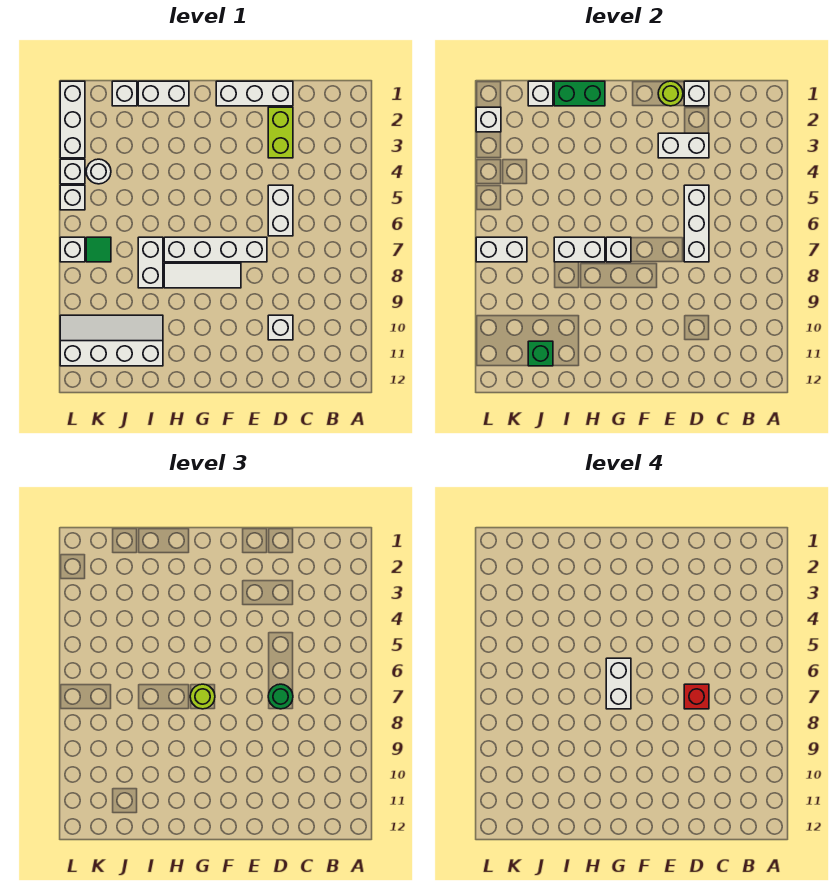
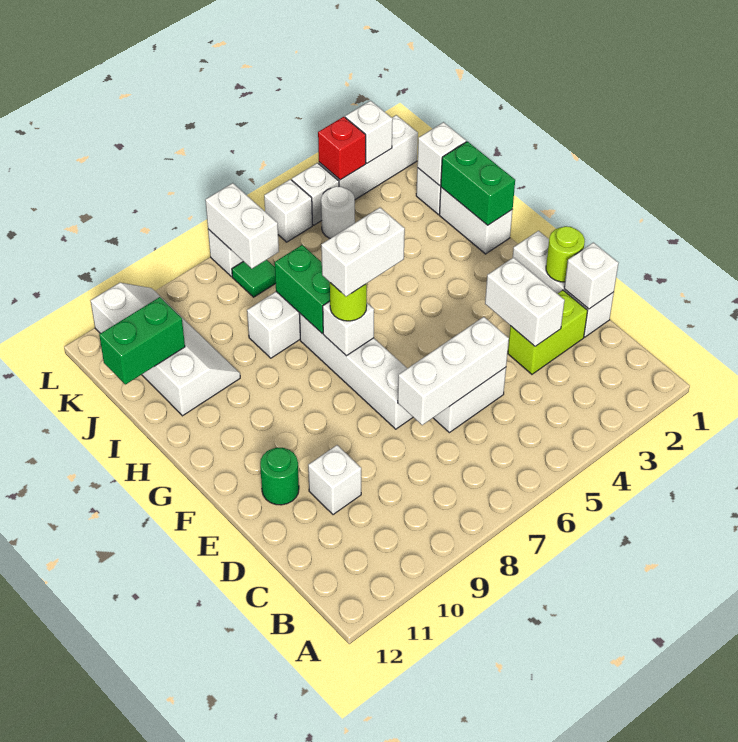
green round brick D7 level 3 -> green round brick E11 level 1
red brick D7 level 4 -> red brick L3 level 2
white tile F8:H8 level 1 -> none
white brick H7:I7 level 2 -> green brick H7:I7 level 2
green brick J11 level 2 -> green brick J11:J12 level 2

